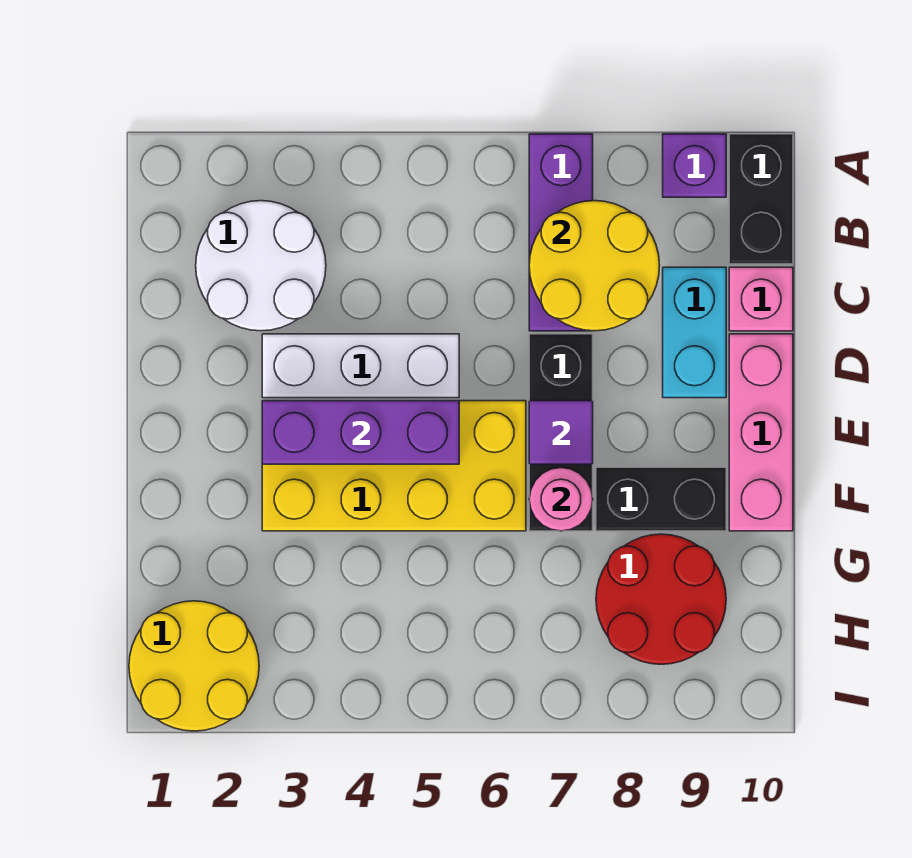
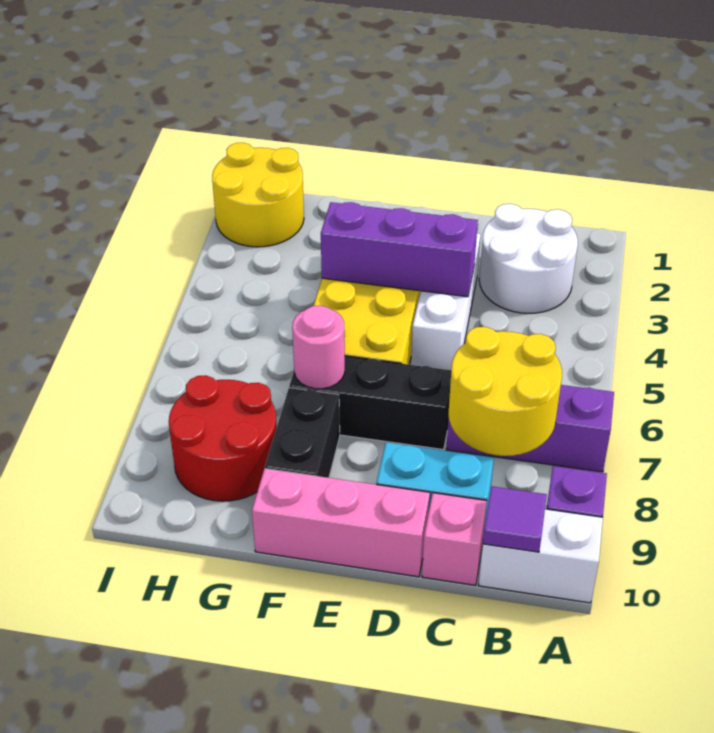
black brick A10:B10 level 1 -> white brick A10:B10 level 1
purple brick E3:E5 level 2 -> purple brick D4:F4 level 2
purple tile E7 level 2 -> purple tile B10 level 2

